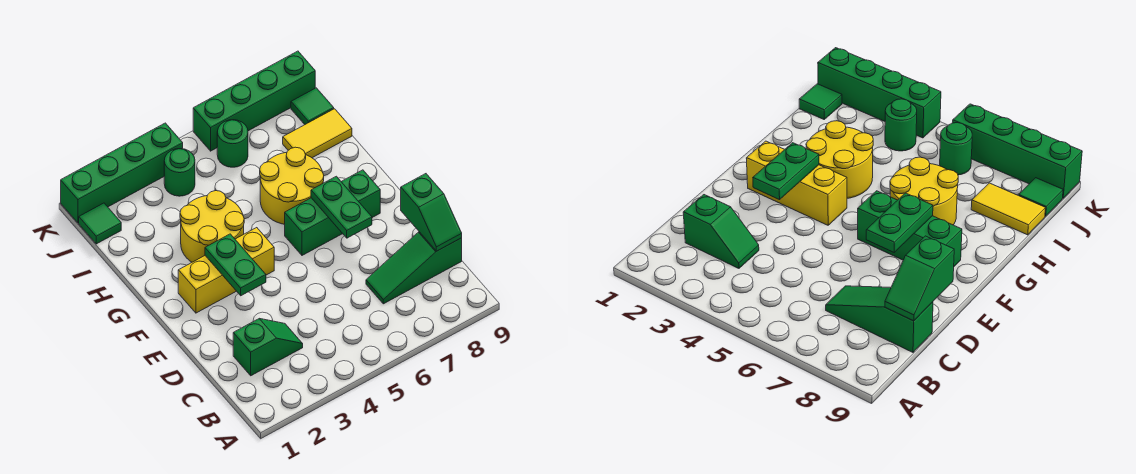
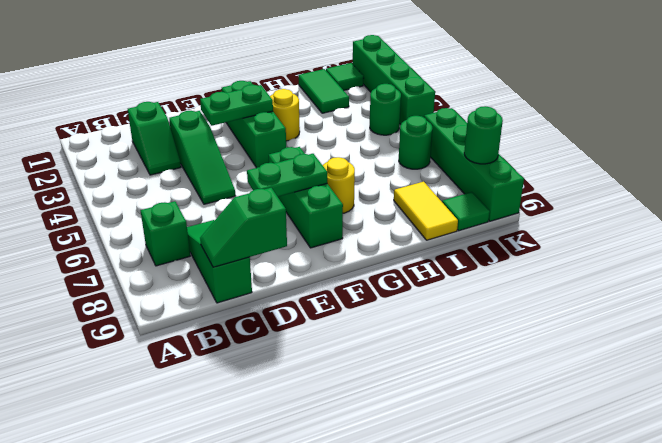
none -> green brick B7 level 1
none -> green slope D3:D5 level 1 top 3
yellow brick F2:F4 level 1 -> green brick F2:F4 level 1
yellow round brick G3:H4 level 1 -> yellow round brick G3 level 1
yellow round brick G6:H7 level 1 -> yellow round brick G7 level 1
none -> green tile I1:I2 level 1
none -> green round brick K8 level 2

